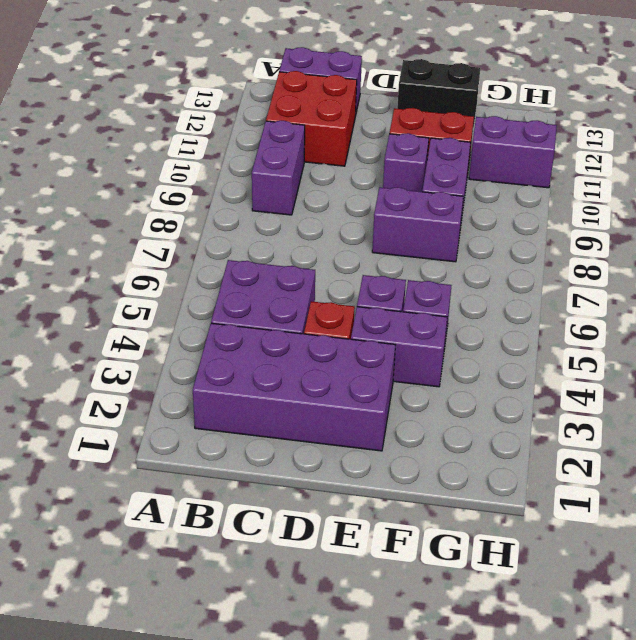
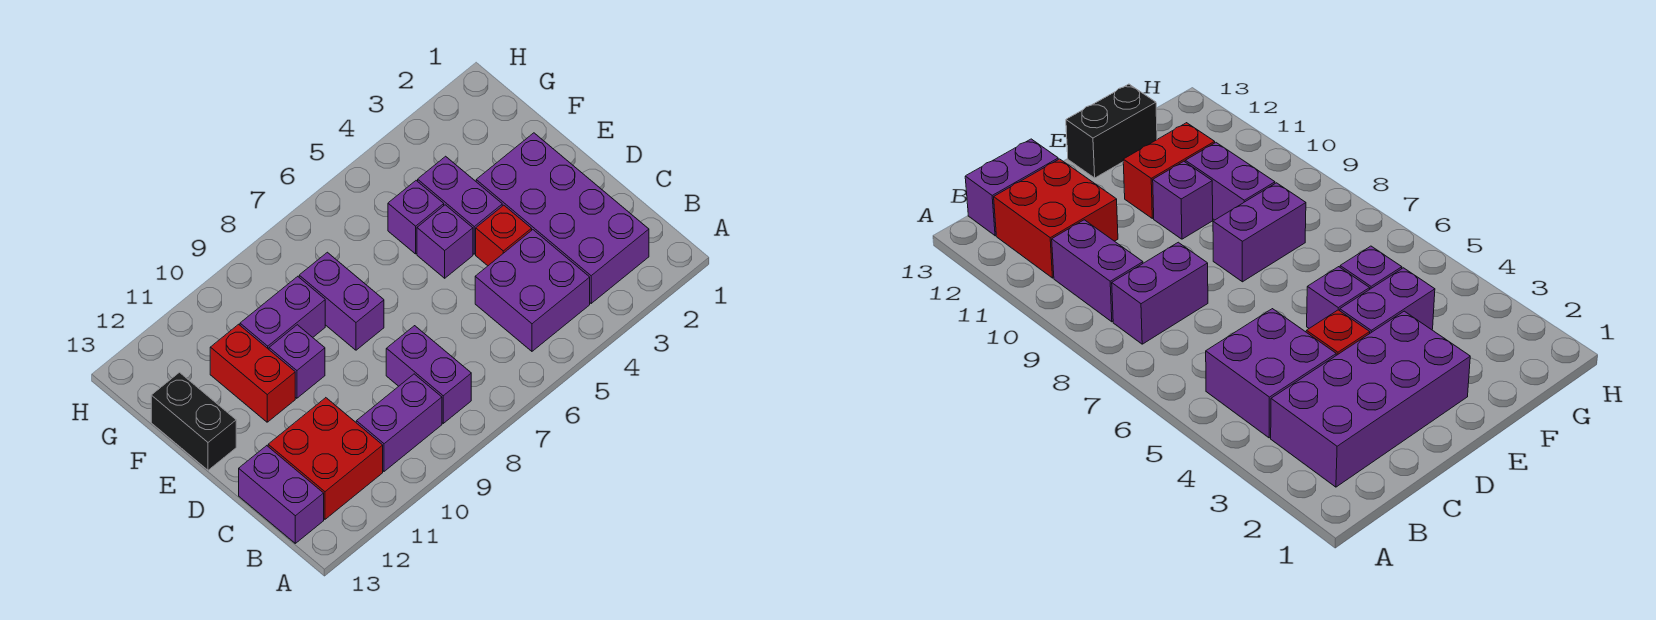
purple brick G11:H11 level 1 -> purple brick B8:C8 level 1

